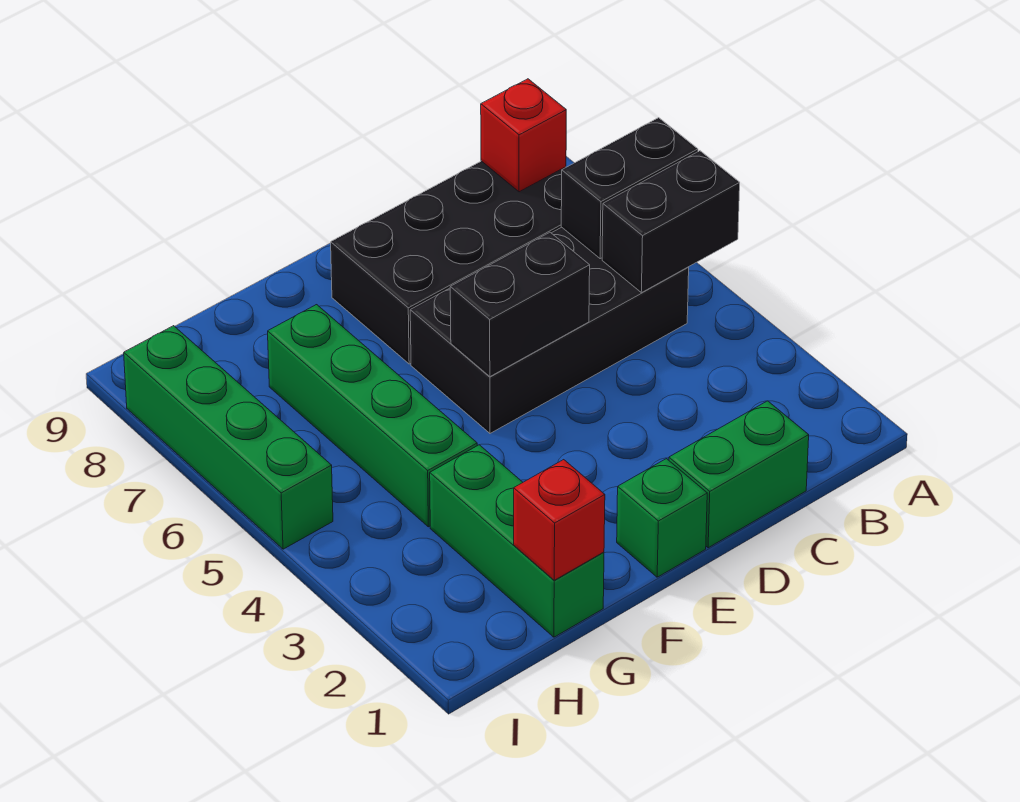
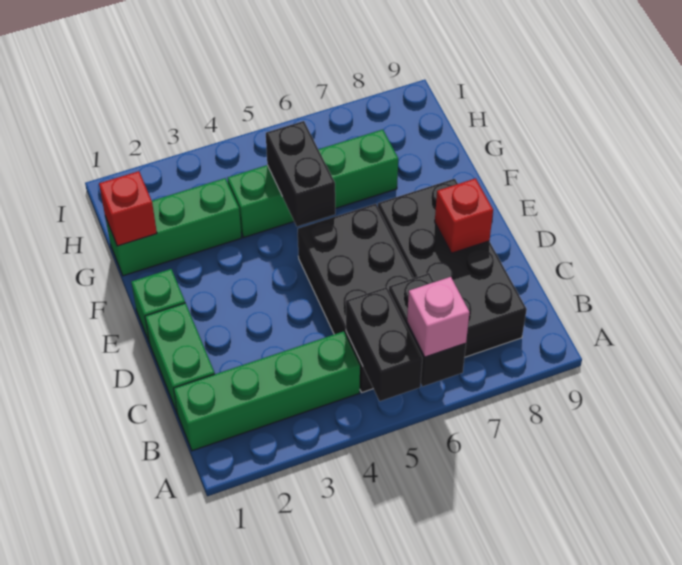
none -> pink brick A6 level 3
red brick B8 level 2 -> red brick D8 level 2
black brick D5:E5 level 2 -> black brick F5:G5 level 2
green brick I5:I8 level 1 -> green brick B1:B4 level 1

